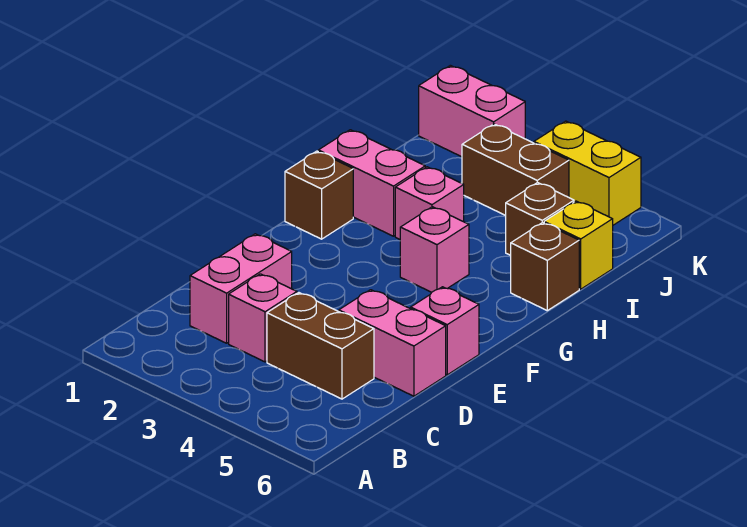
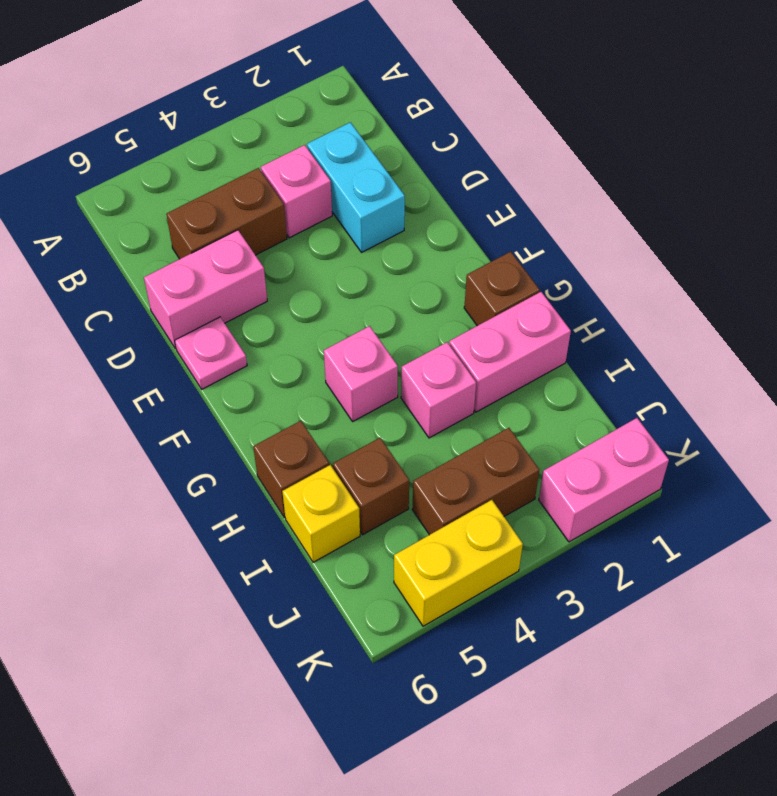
pink brick C2:D2 level 1 -> cyan brick C2:D2 level 1
pink brick E6 level 1 -> pink plate E6 level 1

